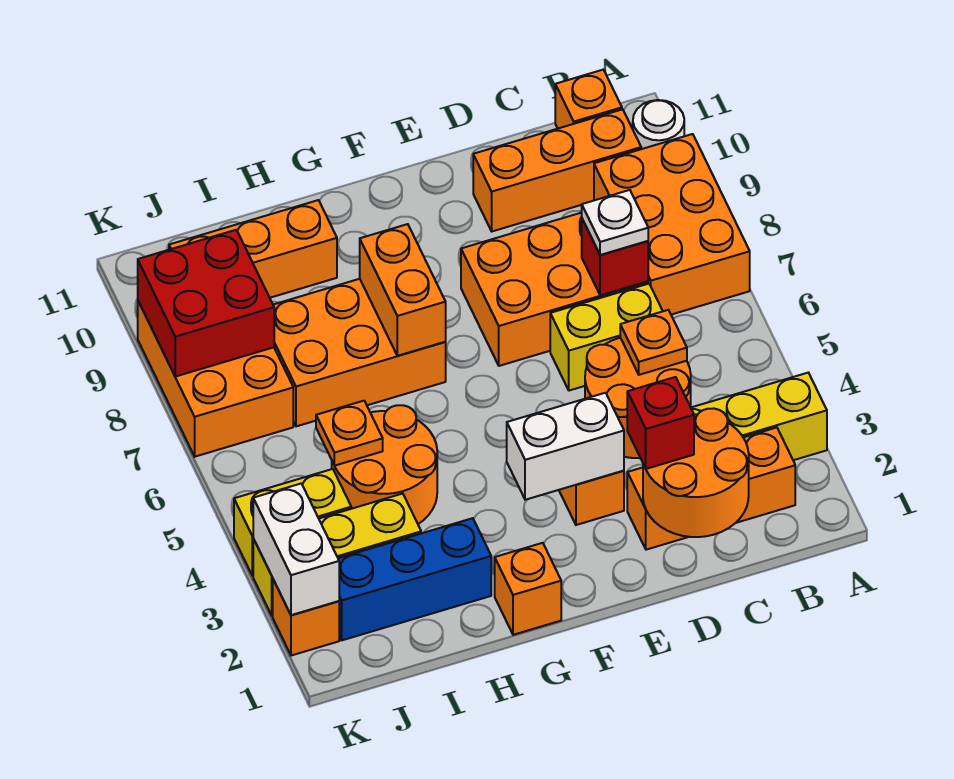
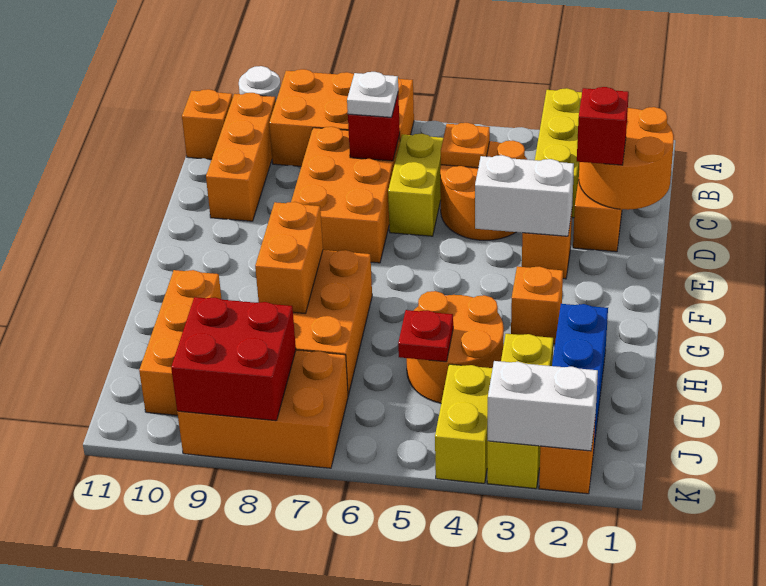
white brick E3:F3 level 2 -> white brick E3:E4 level 2
orange brick G1 level 1 -> orange brick G3 level 1
orange brick G7:G8 level 2 -> orange brick G8:H8 level 2
orange plate I5 level 2 -> red plate I5 level 2

